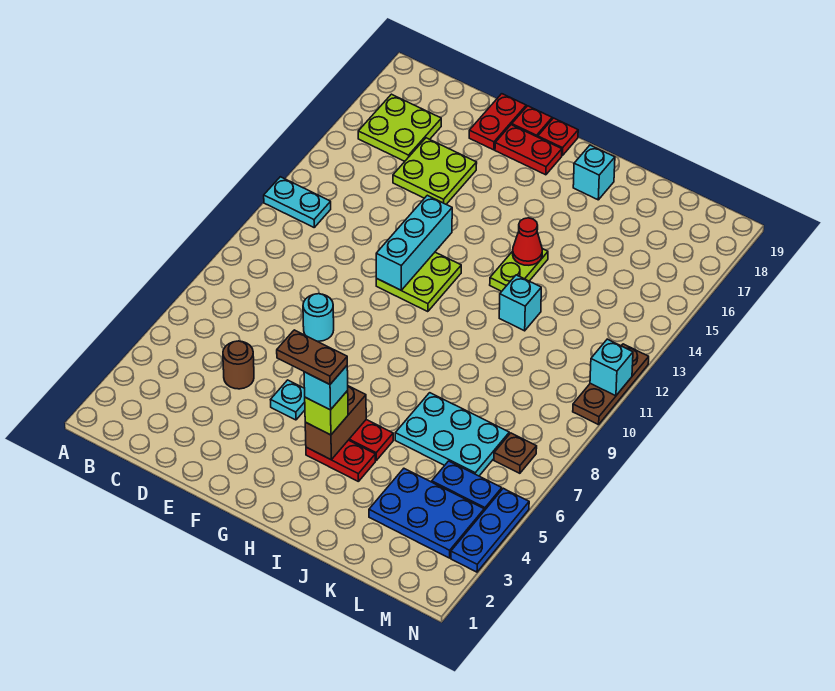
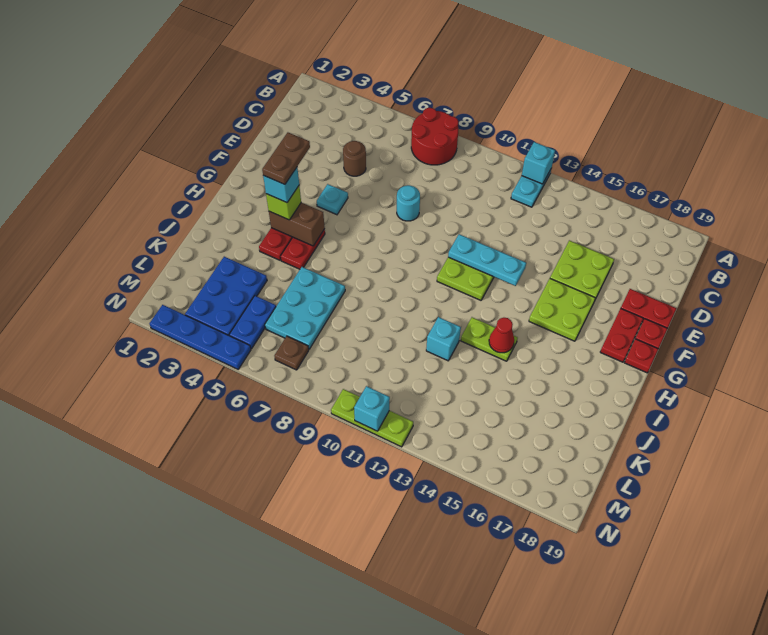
none -> red round brick A7:B8 level 1
lime plate B16:C17 level 1 -> lime plate F15:G16 level 1
cyan brick F11:F13 level 2 -> cyan plate F11:F13 level 2
cyan brick I18 level 1 -> cyan brick A12 level 2
blue plate N3:N5 level 1 -> blue plate N2:N5 level 1
brown plate N10:N12 level 1 -> lime plate N10:N12 level 1

